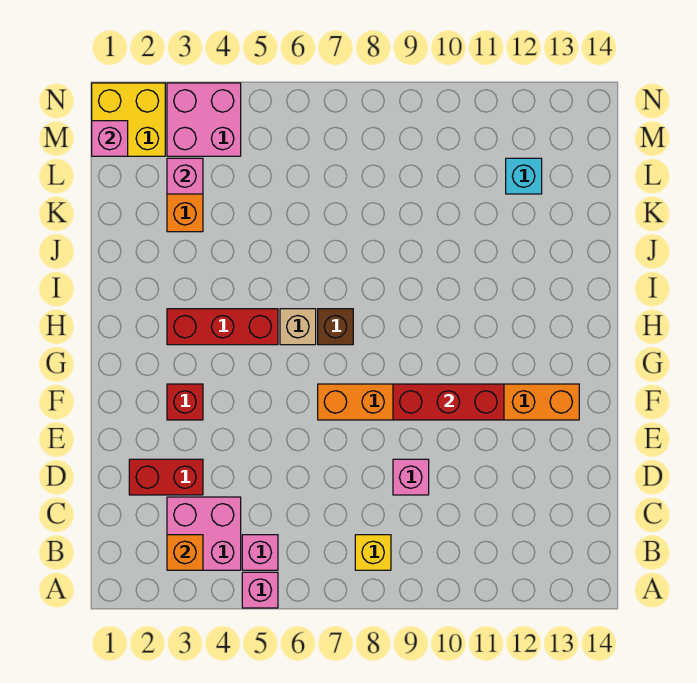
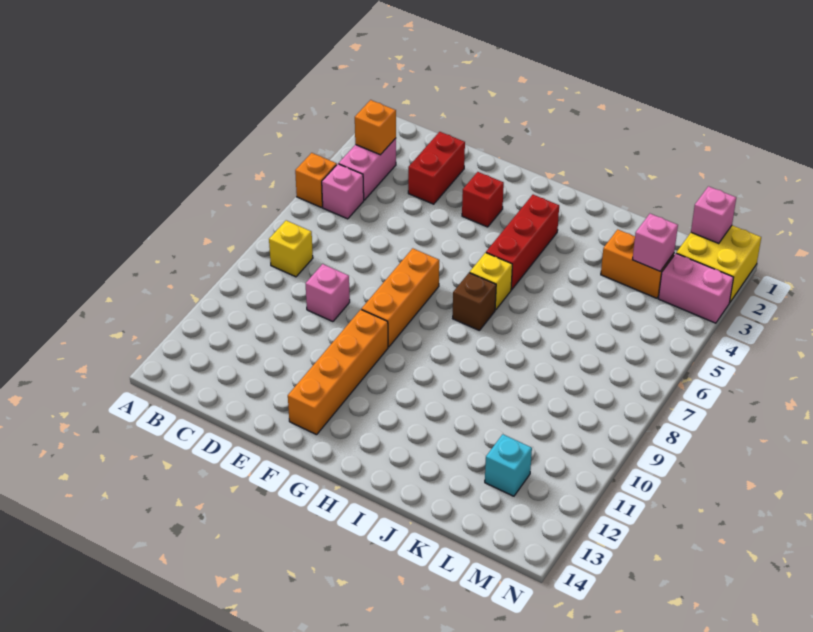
pink brick A5 level 1 -> orange brick A5 level 1
pink brick B3:C4 level 1 -> pink brick B3:B4 level 1
red brick F9:F11 level 2 -> none
tan brick H6 level 1 -> yellow brick H6 level 1
pink brick M3:N4 level 1 -> pink brick M3:N3 level 1

